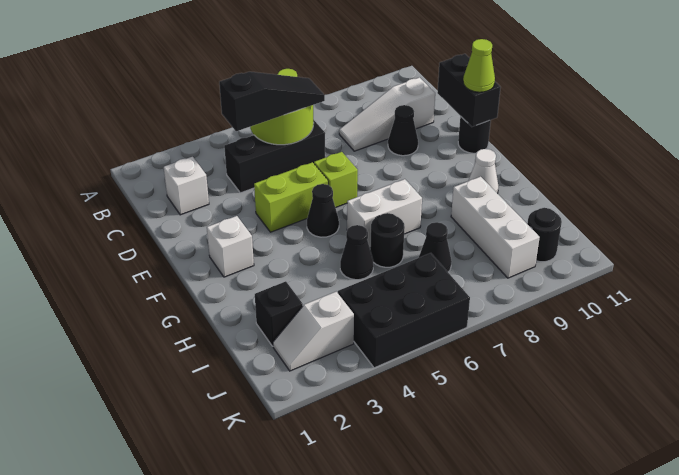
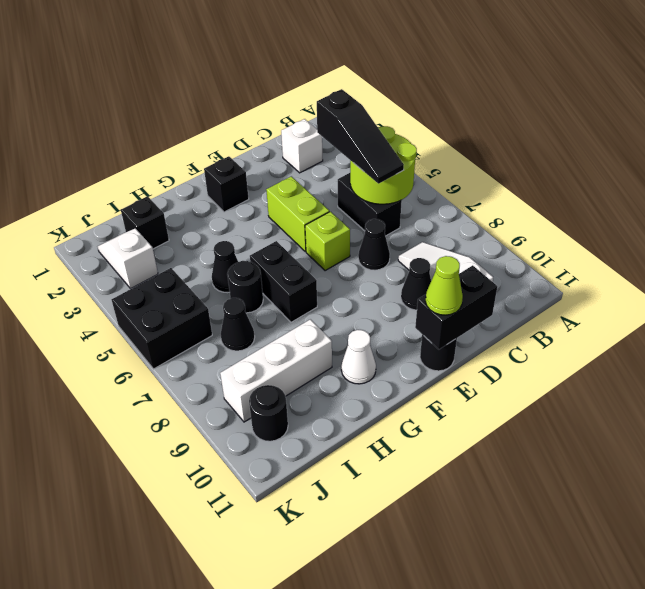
black brick C4:C6 level 1 -> black brick C5:C6 level 1
white brick F2 level 1 -> black brick F2 level 1
black cone F5 level 1 -> black cone D7 level 1
white brick G6:G7 level 1 -> black brick G6:G7 level 1
black brick J4:K6 level 1 -> black brick J5:K6 level 1

